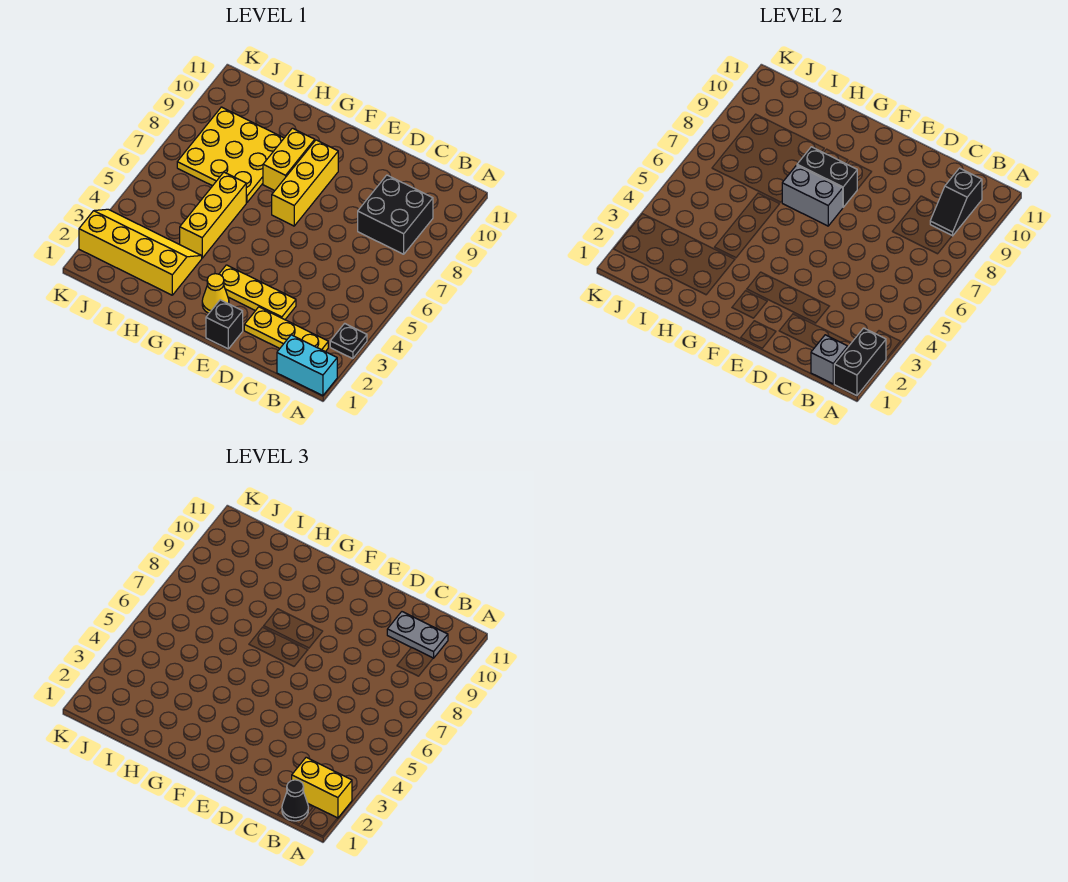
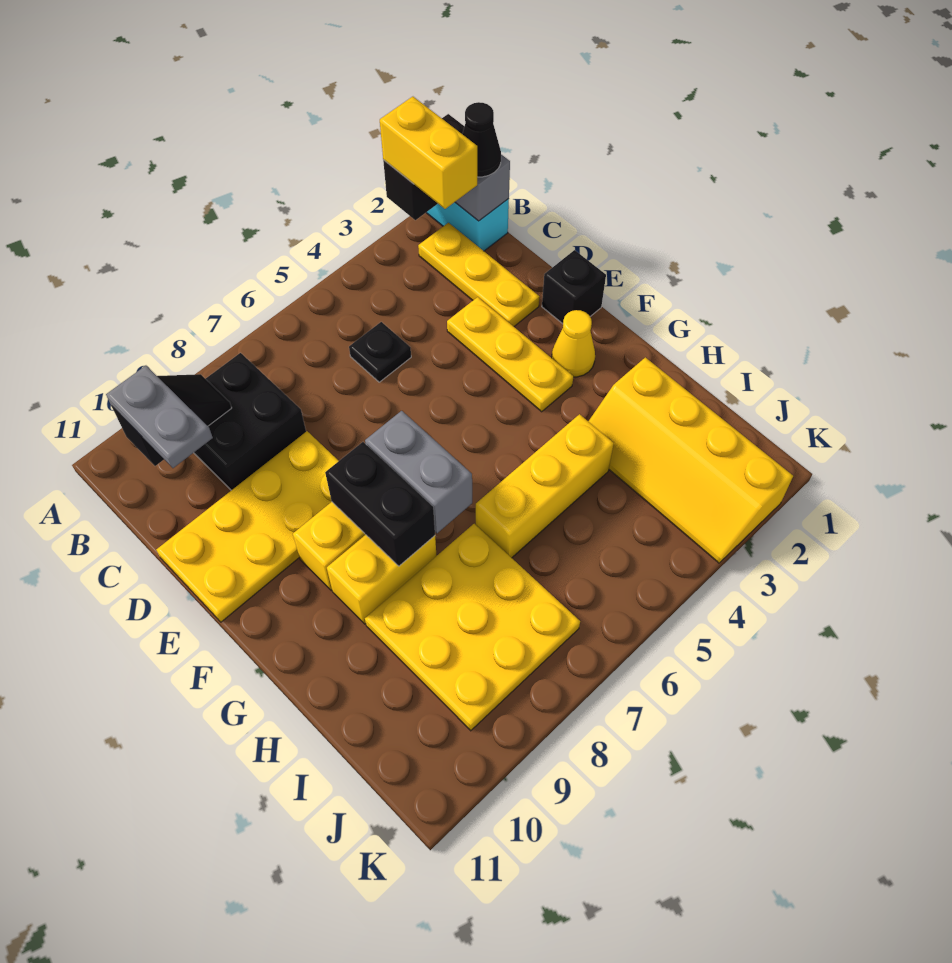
black plate A3 level 1 -> black plate C5 level 1
none -> yellow plate D8:E11 level 1

